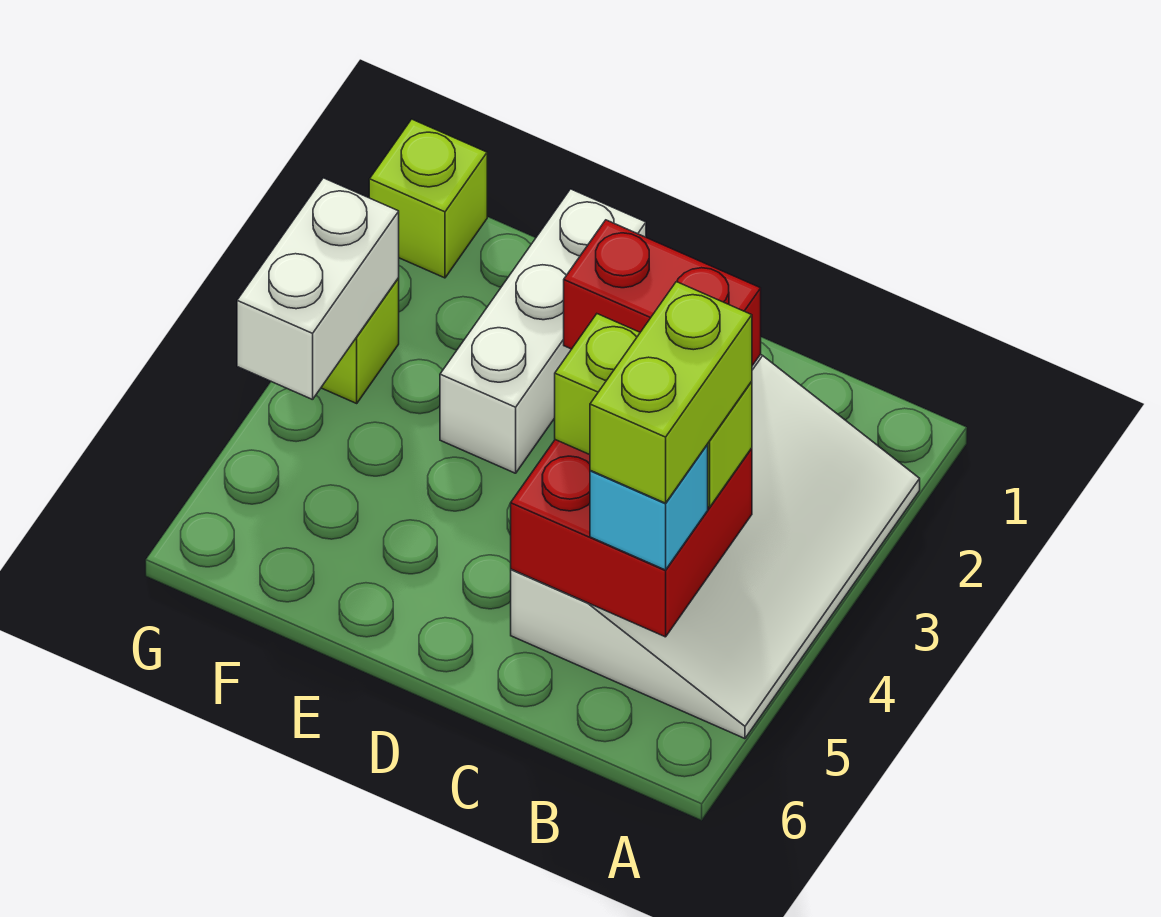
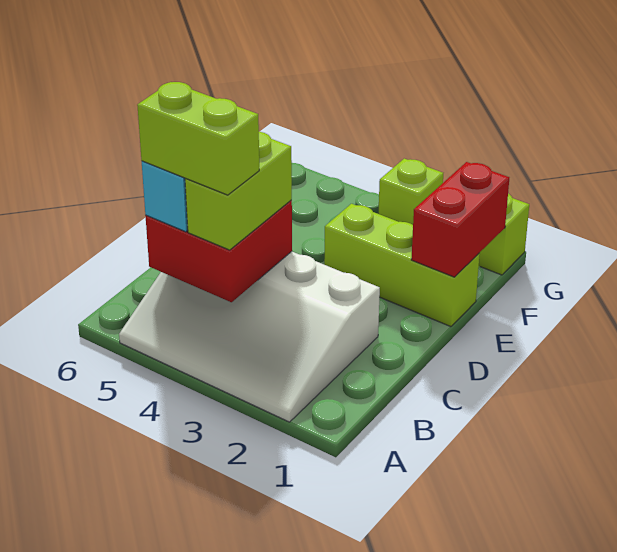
red brick C2:D2 level 2 -> red brick E1:F1 level 2
white brick E1:E3 level 1 -> lime brick E1:E3 level 1
white brick G3:G4 level 2 -> none

